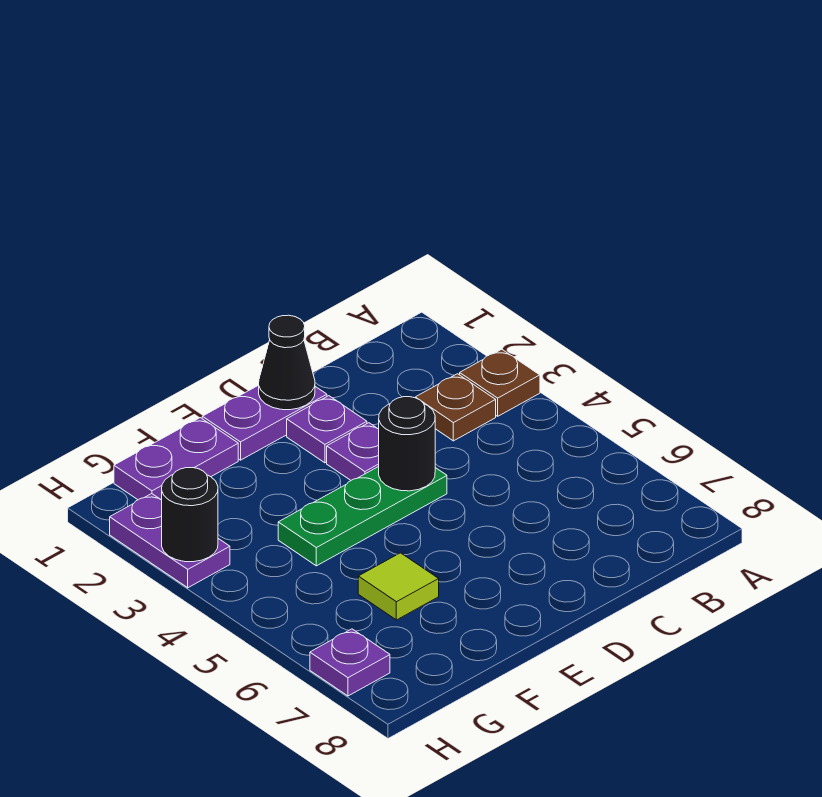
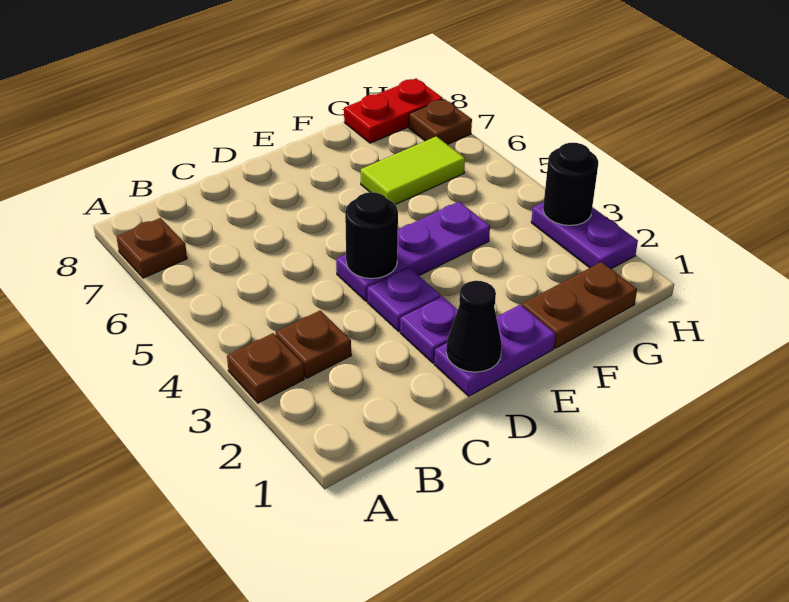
none -> brown plate A7 level 1
green plate D4:F4 level 1 -> purple plate D4:F4 level 1
purple plate F1:G1 level 1 -> brown plate F1:G1 level 1
lime tile F6 level 1 -> lime tile F6:G6 level 1
none -> red plate G8:H8 level 1
purple plate H7 level 1 -> brown plate H7 level 1

